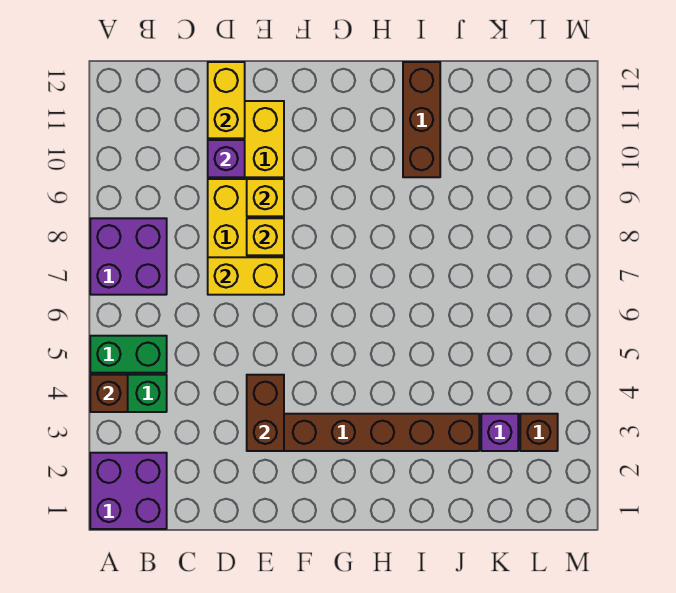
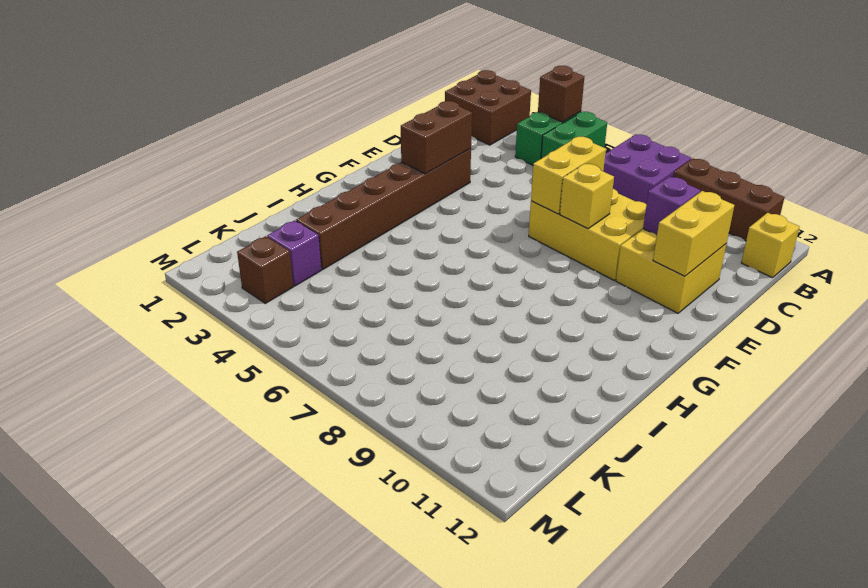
purple brick A1:B2 level 1 -> brown brick A1:B2 level 1
yellow brick D11:D12 level 2 -> yellow brick D11:E11 level 2
brown brick E3:E4 level 2 -> brown brick E3:F3 level 2
yellow brick E9 level 2 -> yellow brick B12 level 1
brown brick I10:I12 level 1 -> brown brick A9:A11 level 1

